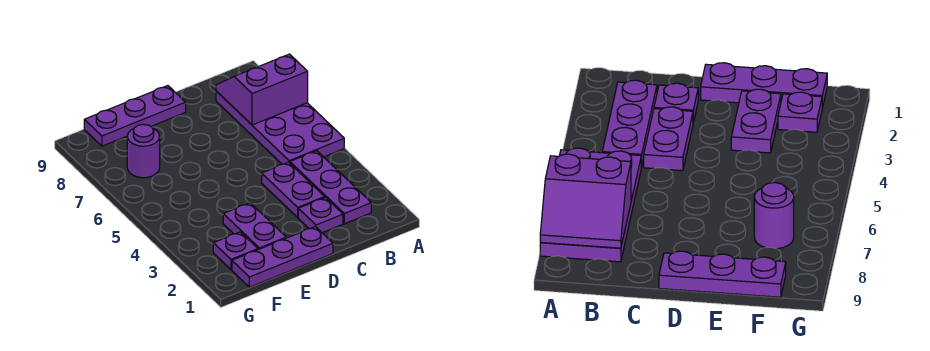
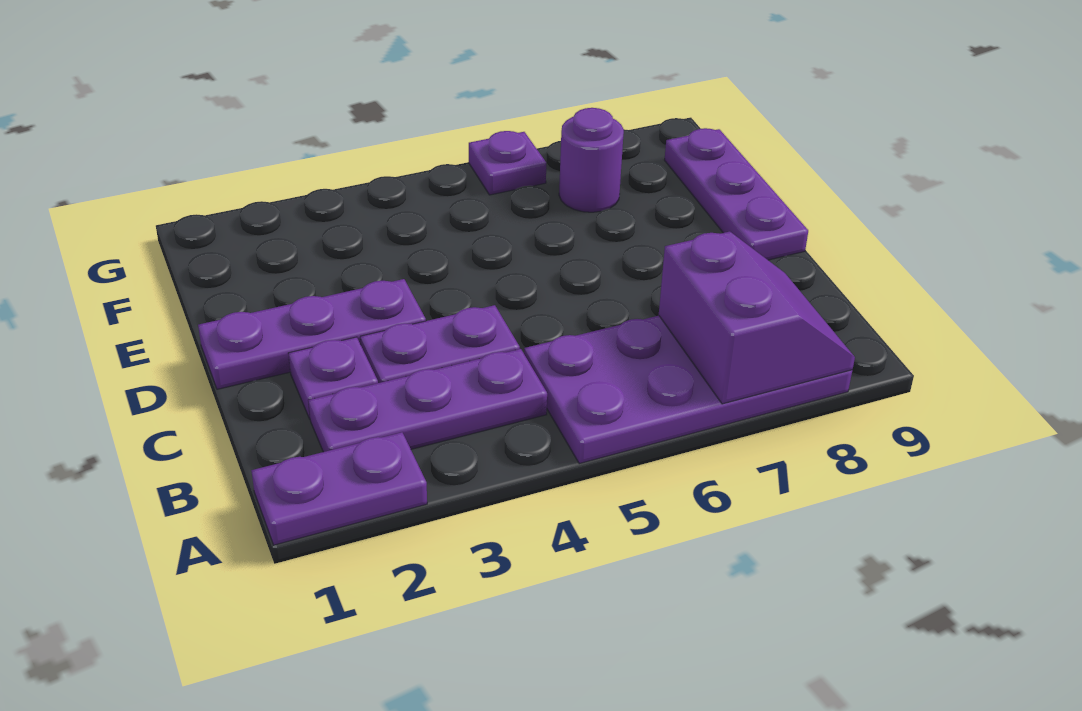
purple plate D1:F1 level 1 -> purple plate D1:D3 level 1
purple plate E2:E3 level 1 -> purple plate A1:A2 level 1
purple plate F2 level 1 -> purple plate G6 level 1

